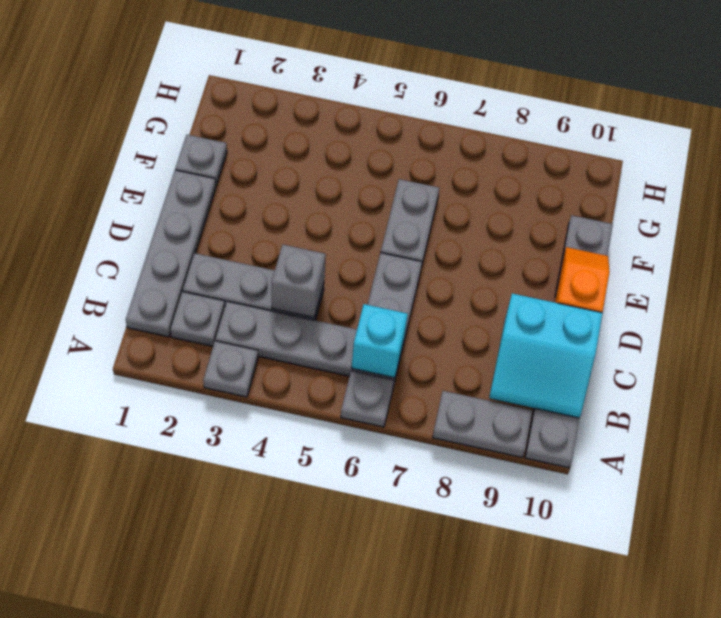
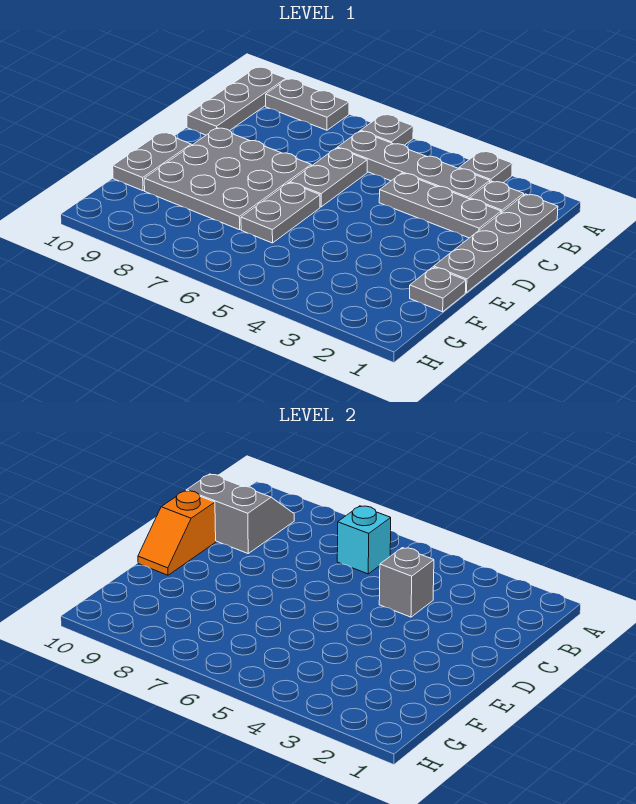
cyan slope B9:C10 level 2 top C -> grey slope B9:C10 level 2 top C
none -> grey plate D7:F9 level 1

